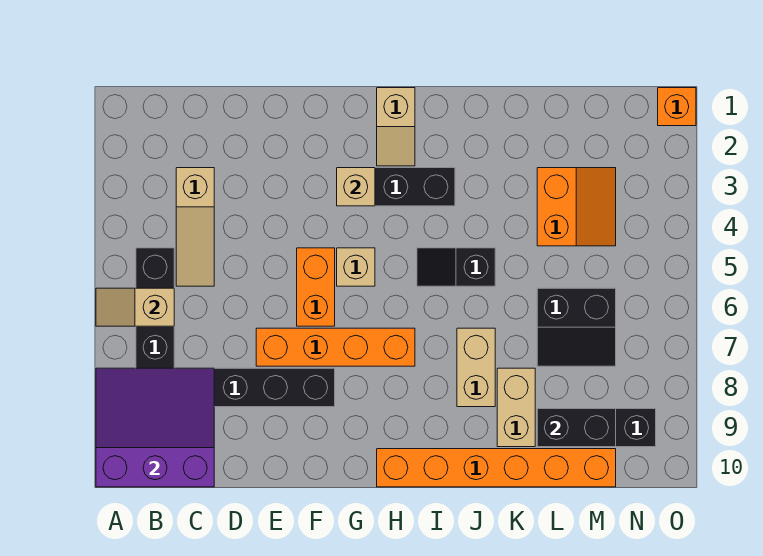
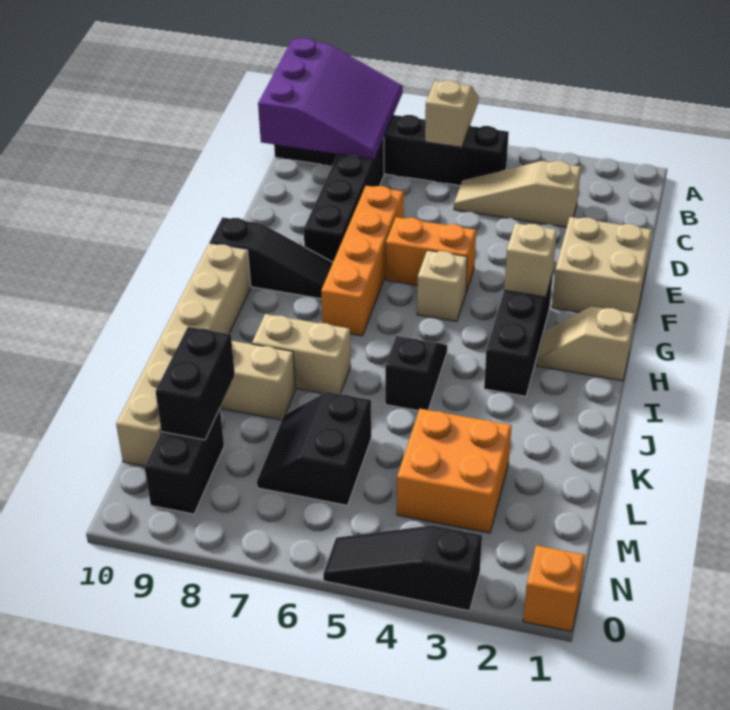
none -> tan brick E1:F2 level 1
none -> black slope G8:G10 level 1 top 10
orange brick H10:M10 level 1 -> tan brick H10:M10 level 1
orange slope L3:M4 level 1 top L -> orange brick L3:M4 level 1
none -> black slope O3:O5 level 1 top 3

